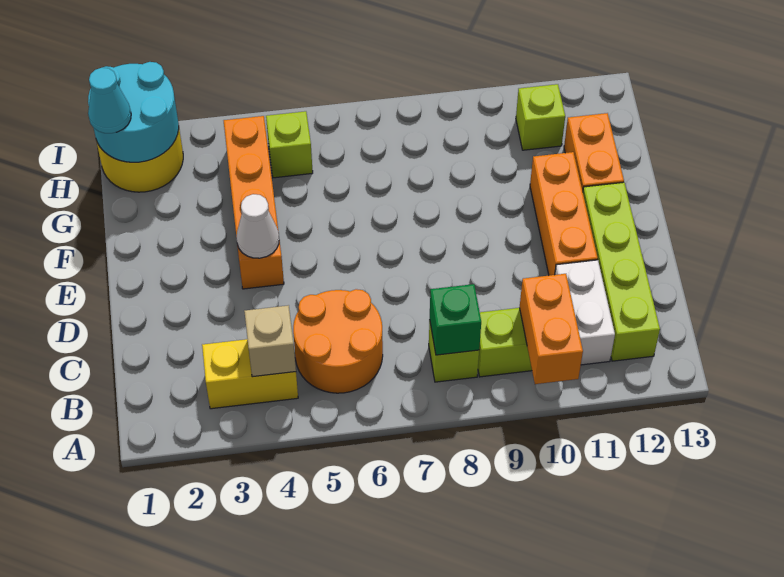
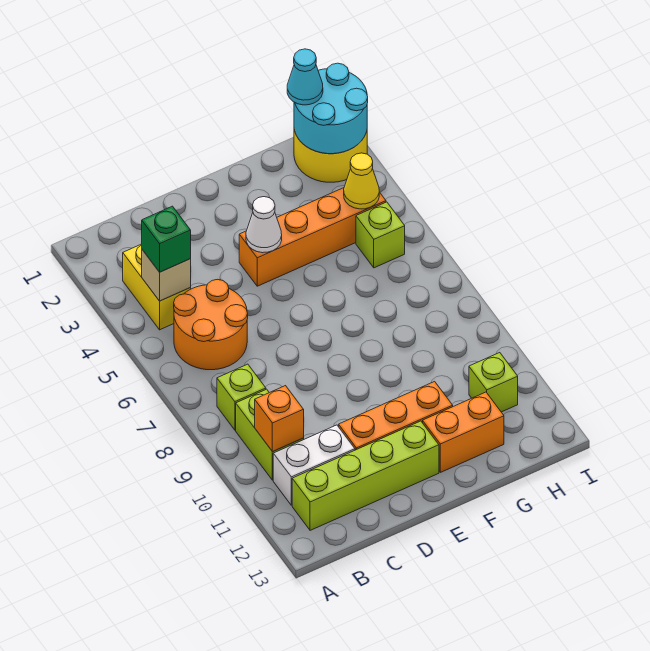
orange brick A10:B10 level 2 -> orange brick B10 level 2
green brick B8 level 2 -> green brick B4 level 3
none -> yellow cone H4 level 2

